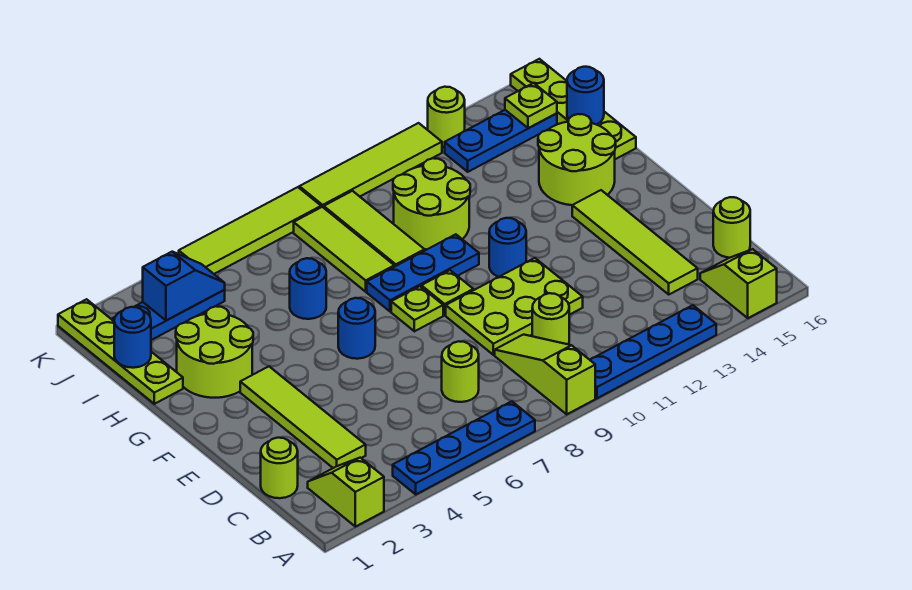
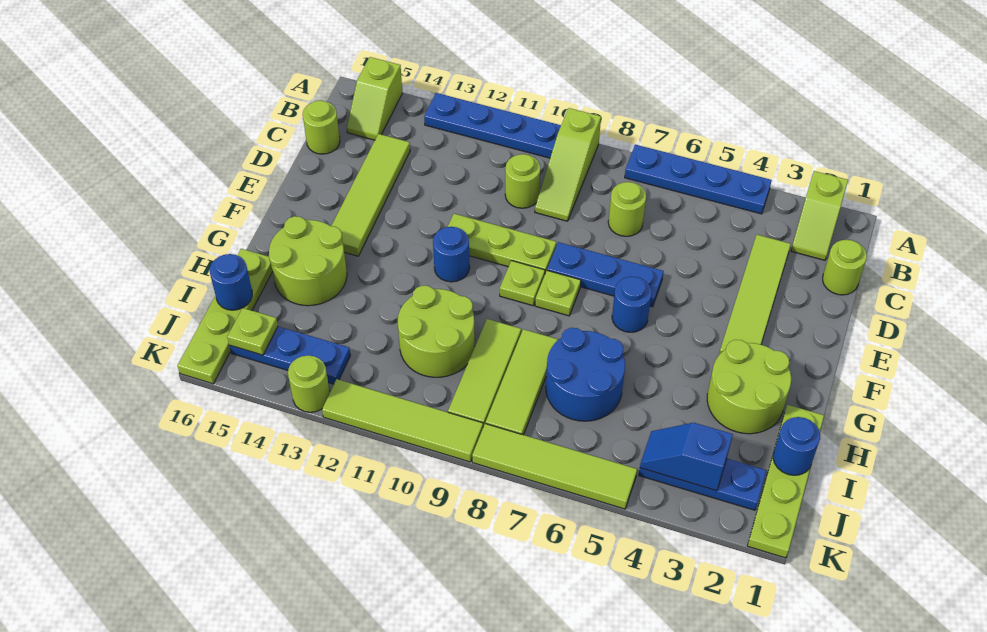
lime plate D9:E11 level 1 -> lime plate E9:E11 level 1
blue plate G8:G10 level 1 -> blue plate E6:E8 level 1
blue round brick H6 level 1 -> blue round brick H6:I7 level 1

